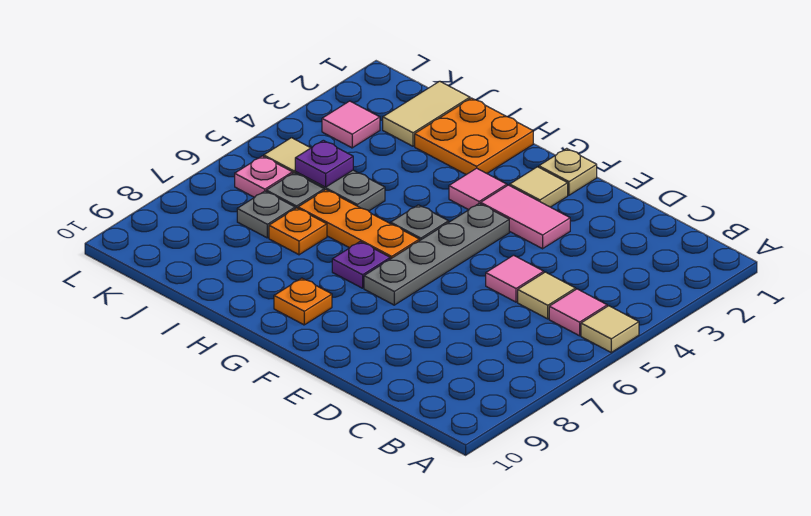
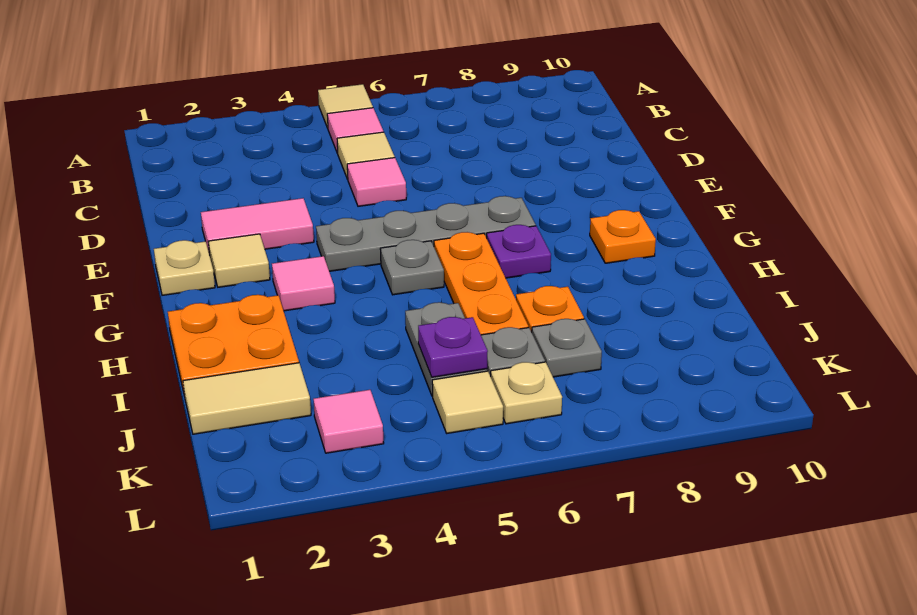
pink tile E3:F3 level 1 -> pink tile E2:E3 level 1
pink plate K6 level 1 -> tan plate K6 level 1

